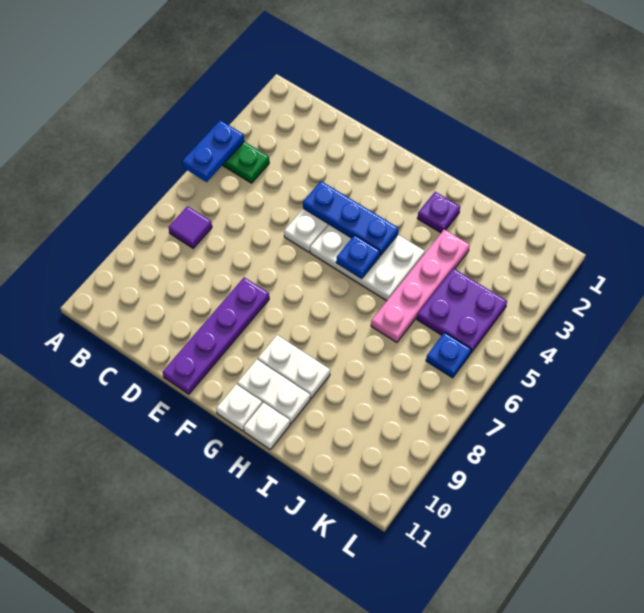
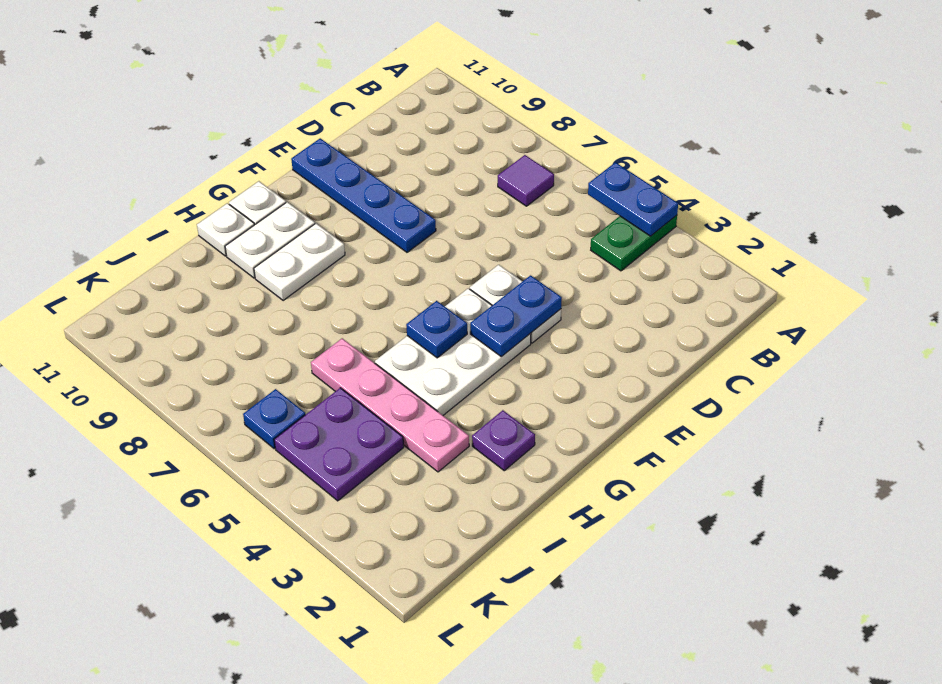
blue plate E4:G4 level 2 -> blue plate E4:F4 level 2
purple plate E8:E11 level 1 -> blue plate E8:E11 level 1

